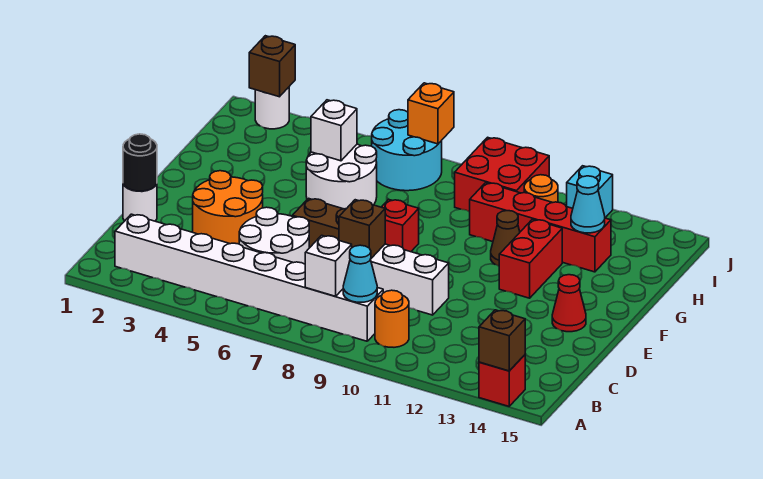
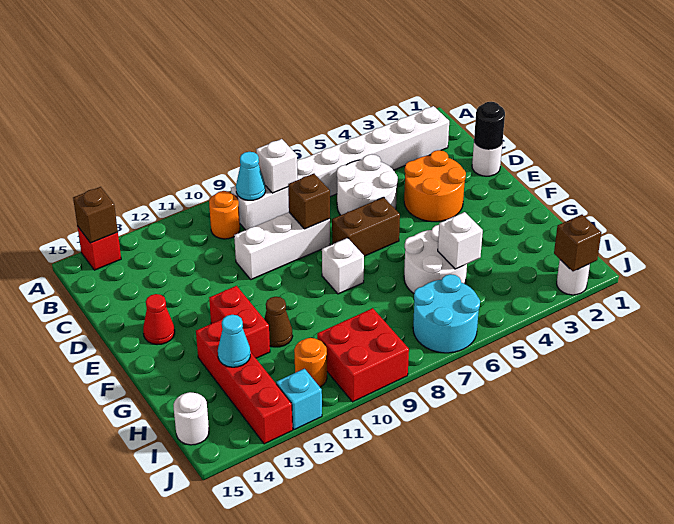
red brick F8 level 1 -> white brick F8 level 1
red brick H10:H13 level 1 -> red brick G13:J13 level 1
none -> white round brick I15 level 1
orange brick J7 level 2 -> none

